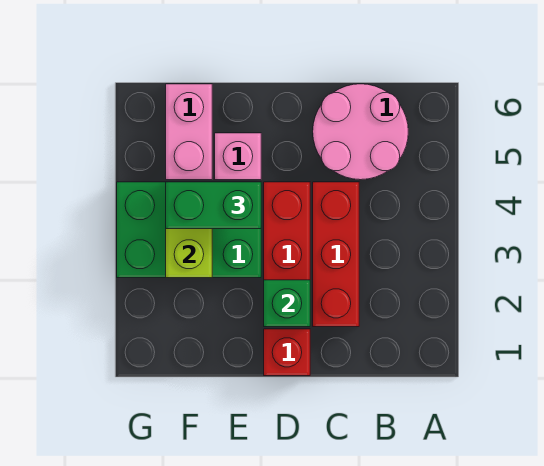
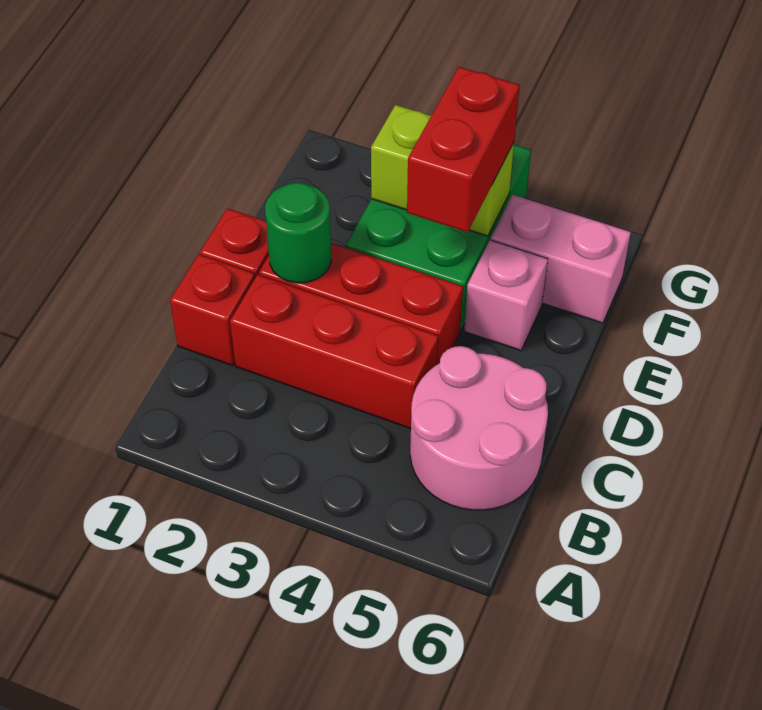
none -> red brick C1 level 1
green brick D2 level 2 -> green round brick D2 level 2
green brick E4:F4 level 3 -> red brick E4:F4 level 3

